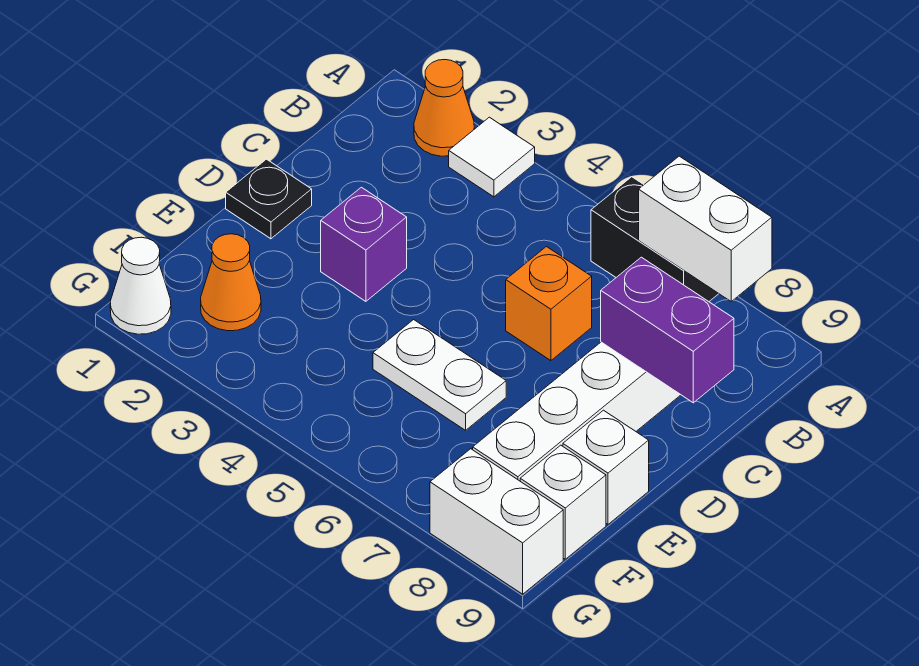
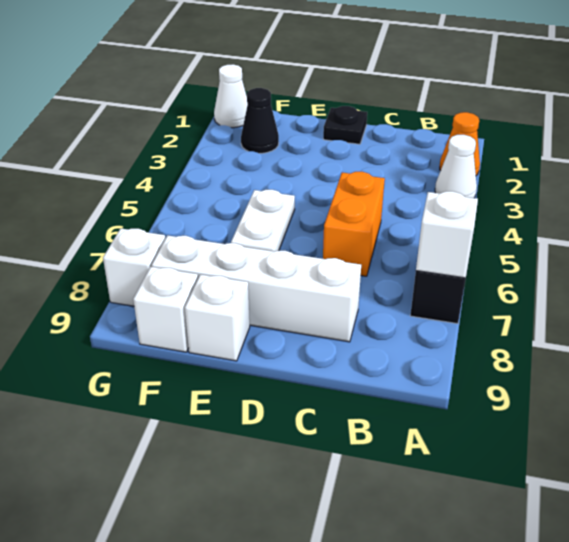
white tile A3 level 1 -> white cone A3 level 1
white brick A7:A8 level 2 -> white brick A7 level 2
orange brick C6 level 1 -> orange brick C5:C6 level 1
purple brick C8:C9 level 2 -> none
purple brick D3 level 1 -> none
orange cone F2 level 1 -> black cone F2 level 1
white brick G8:G9 level 1 -> white brick G8 level 1

